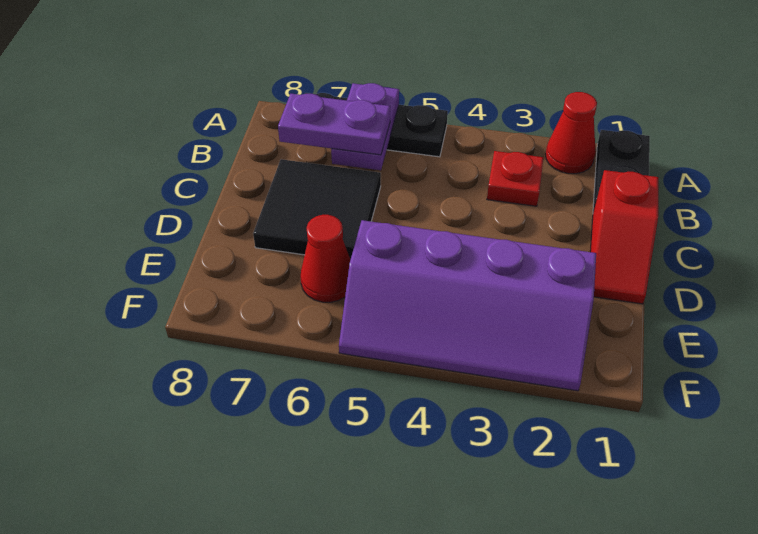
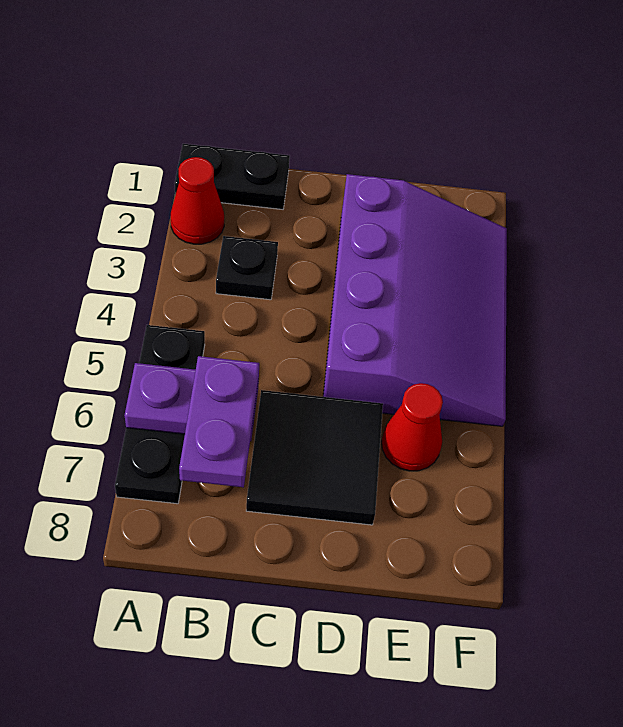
red plate B3 level 1 -> black plate B3 level 1
red slope C1:D1 level 1 top C -> none
purple slope E2:F5 level 1 top E -> purple slope D2:F5 level 1 top D

